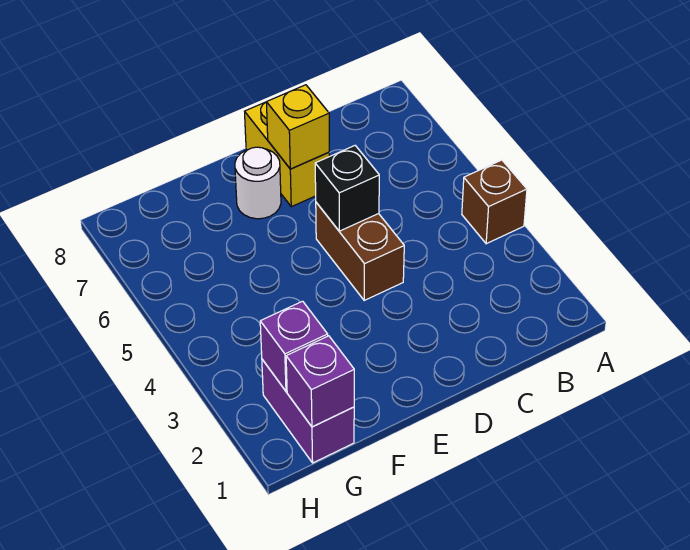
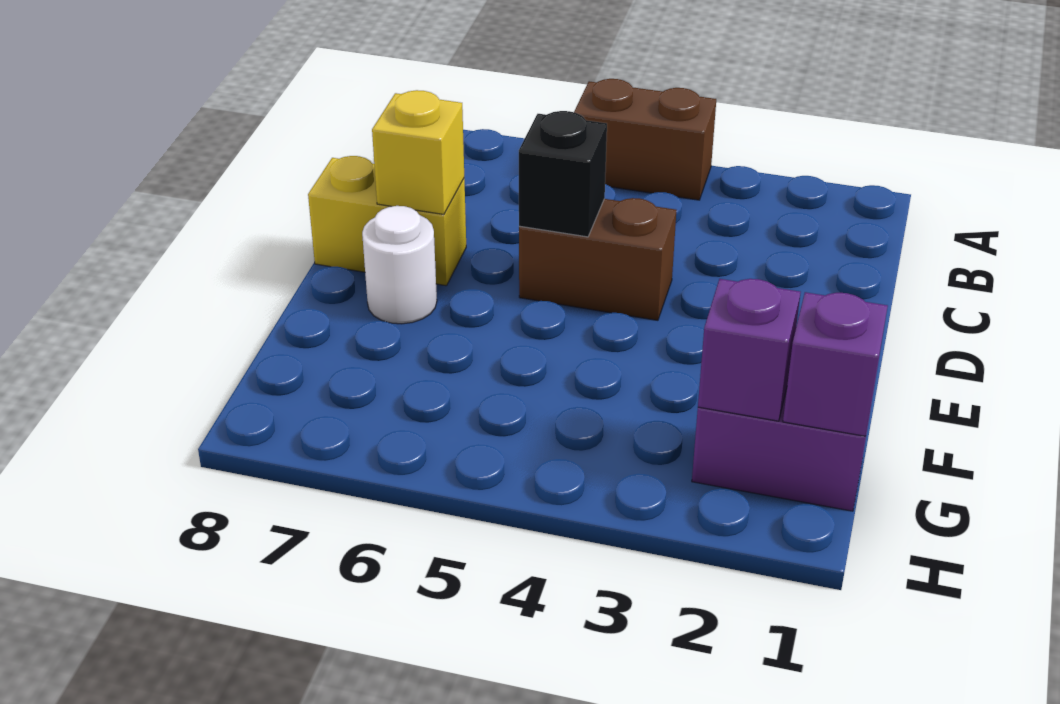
brown brick A4 level 1 -> brown brick A4:A5 level 1

